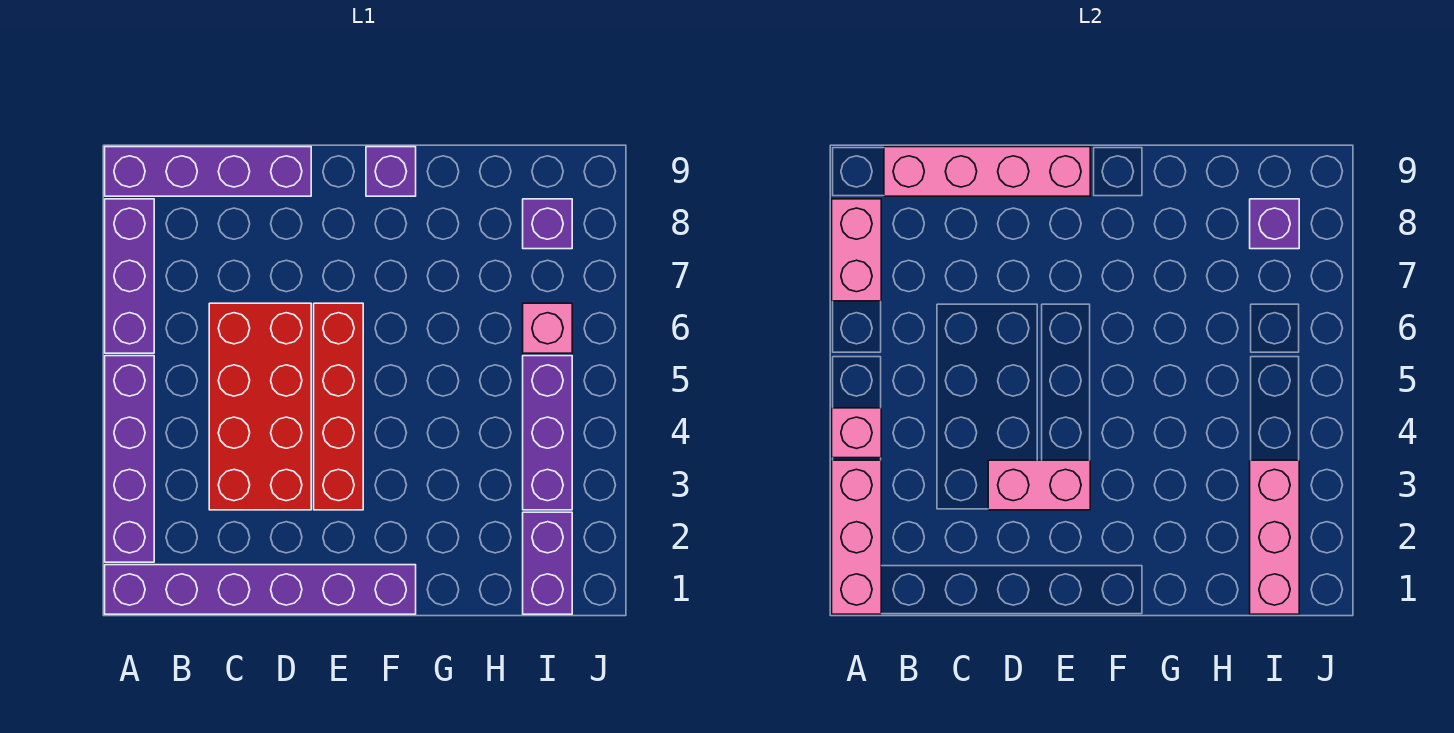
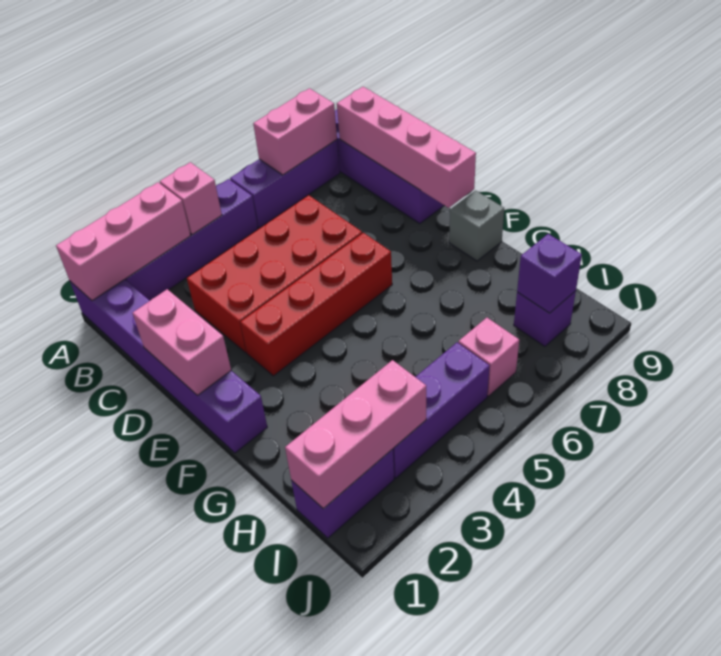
pink brick D3:E3 level 2 -> pink brick D1:E1 level 2
purple brick F9 level 1 -> grey brick F9 level 1

